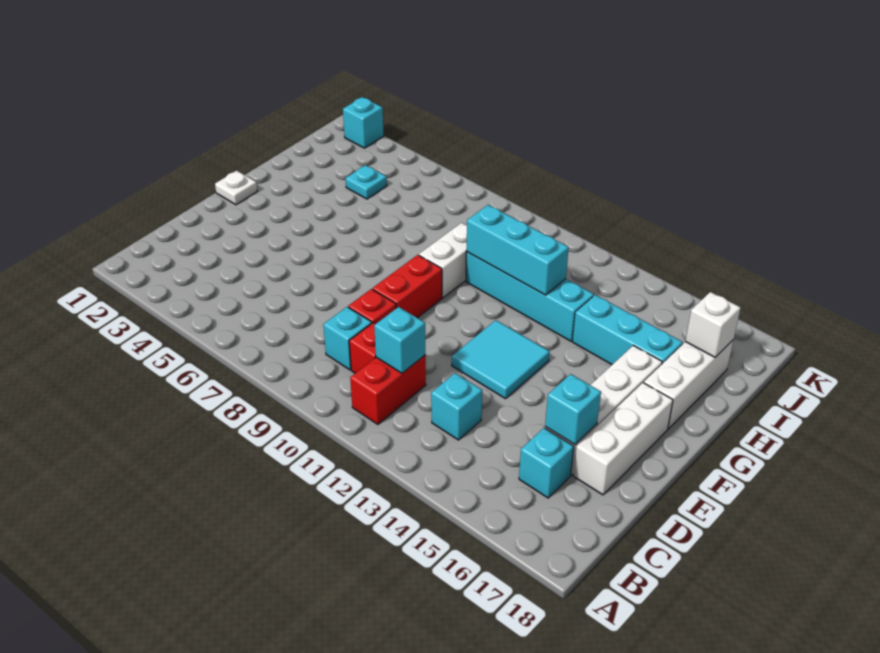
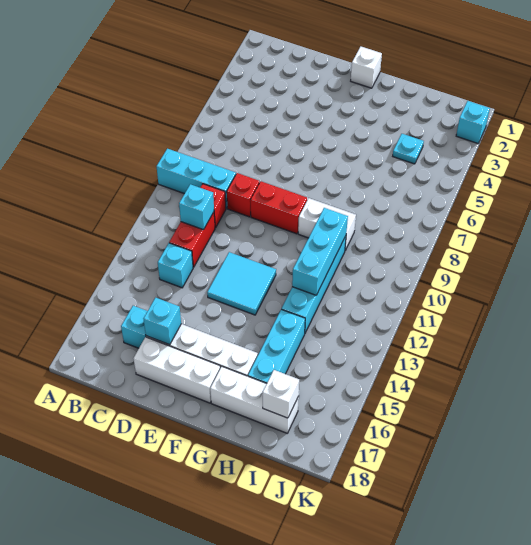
red brick B11:C11 level 1 -> red brick C11:C12 level 1
cyan brick C9 level 1 -> cyan brick A9:C9 level 1
white plate F1 level 1 -> white brick F1 level 1

